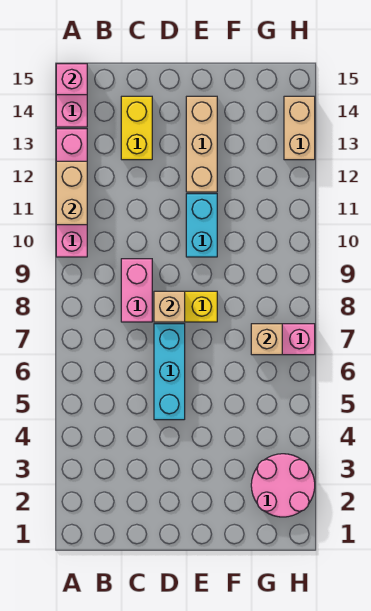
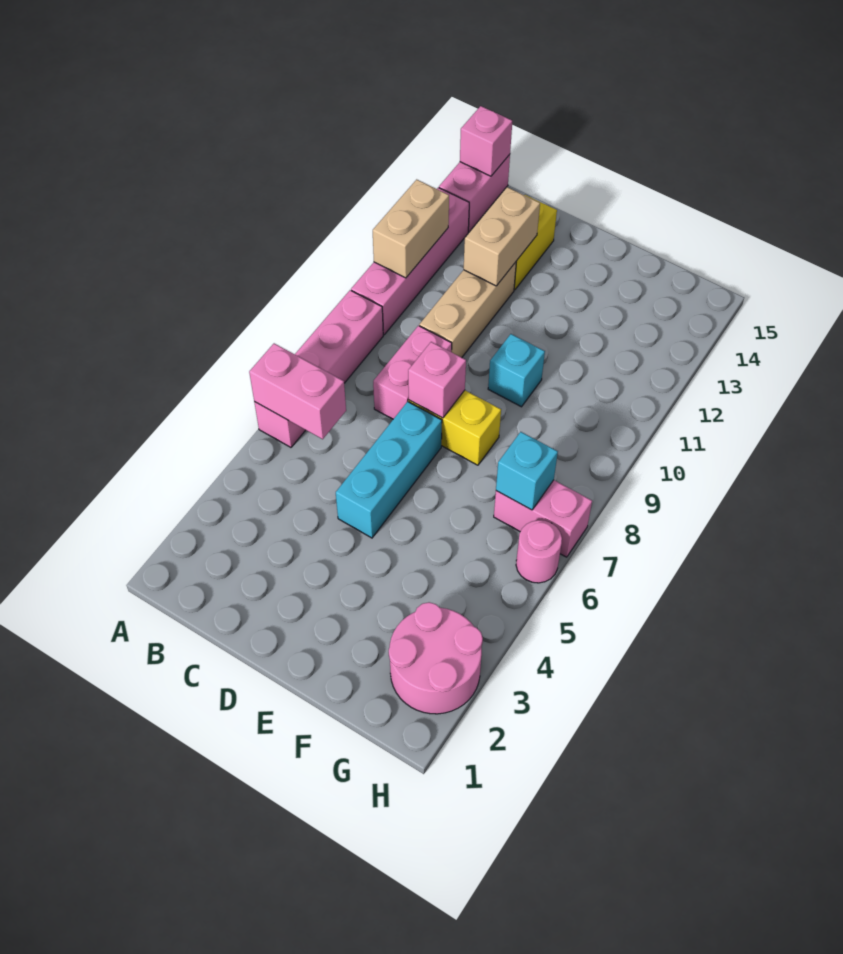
none -> pink brick A6:A9 level 1
none -> pink brick A6:B6 level 2
tan brick D8 level 2 -> pink brick D8 level 2
cyan brick E10:E11 level 1 -> cyan brick E10 level 1
tan brick E12:E14 level 1 -> tan brick C10:C12 level 1
tan brick G7 level 2 -> cyan brick G7 level 2
none -> pink round brick H6 level 1
tan brick H13:H14 level 1 -> tan brick C12:C13 level 2

